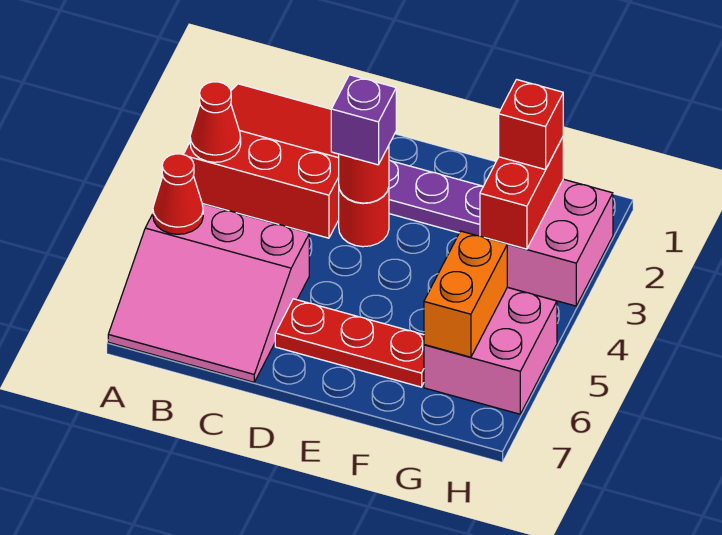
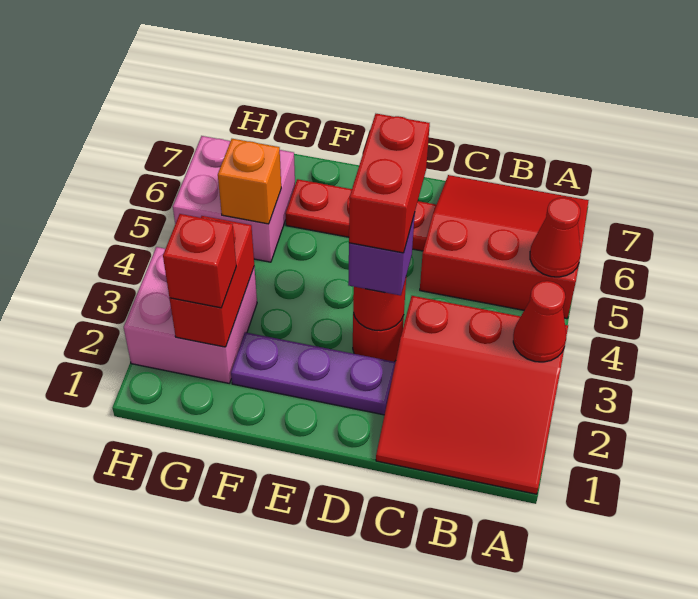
pink slope A5:C7 level 1 top 5 -> red slope A5:C7 level 1 top 5
none -> red brick D3:D4 level 4
orange brick G5:G6 level 2 -> orange brick G5 level 2

